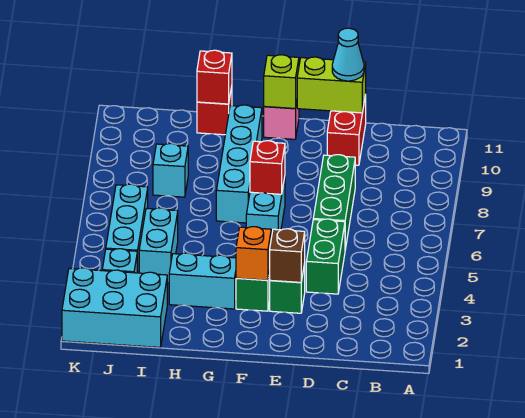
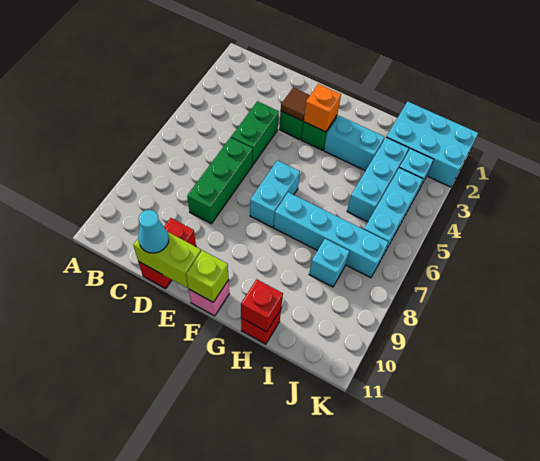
brown brick E3 level 2 -> brown tile E3 level 2
red brick F7 level 2 -> none
cyan brick G7:G10 level 1 -> cyan brick G7:J7 level 1
cyan brick I4:I5 level 1 -> cyan brick I3:I5 level 1

